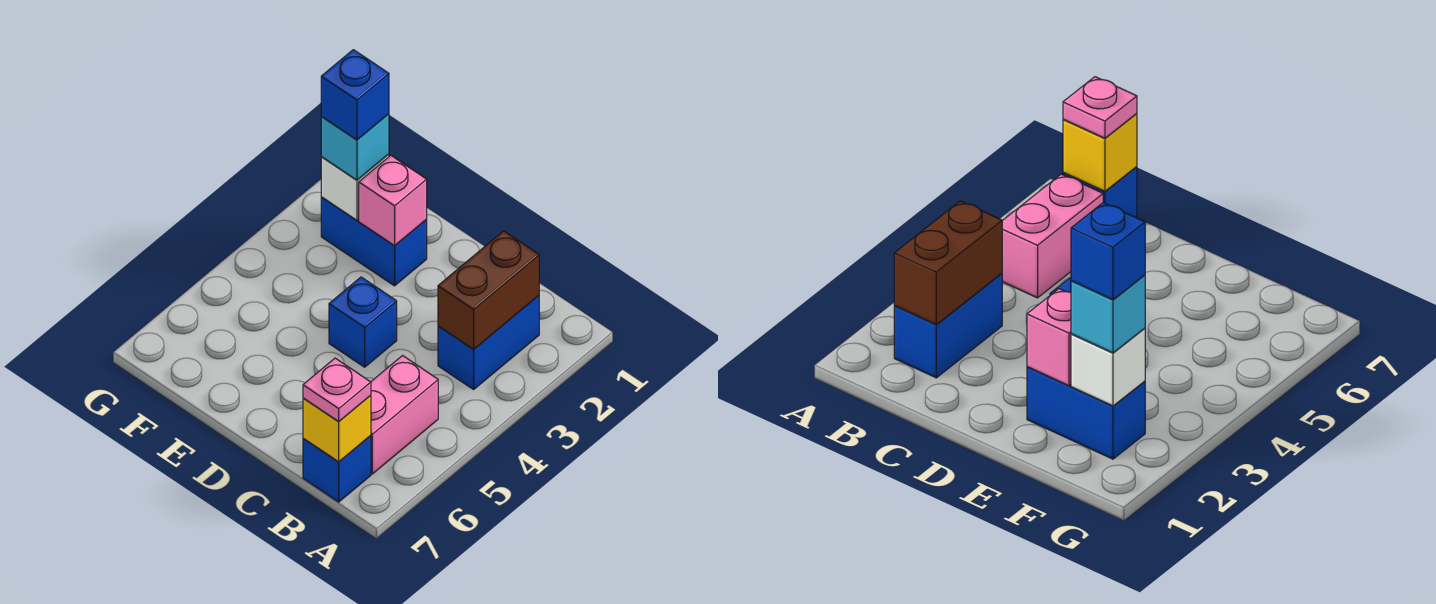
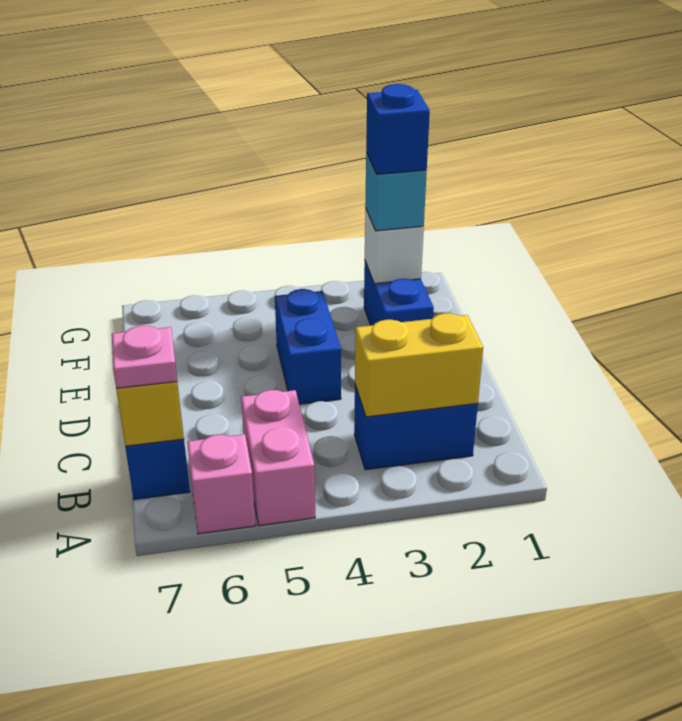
brown brick B2:B3 level 2 -> yellow brick B2:B3 level 2
pink brick B5:B6 level 1 -> pink brick A5:B5 level 1
blue brick D4 level 1 -> blue brick D4:E4 level 1
pink brick E2 level 2 -> pink brick A6 level 1

